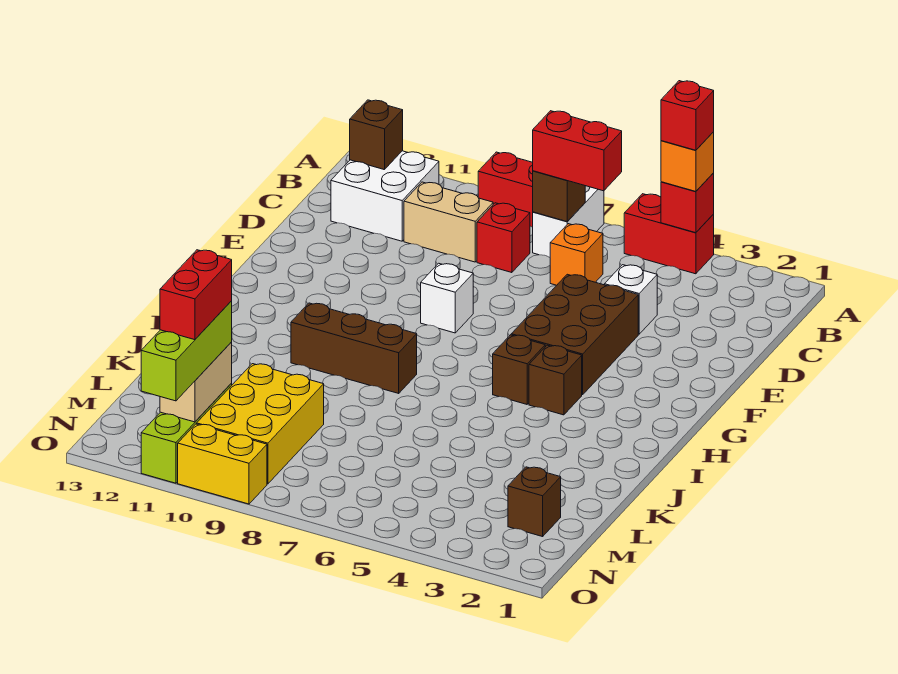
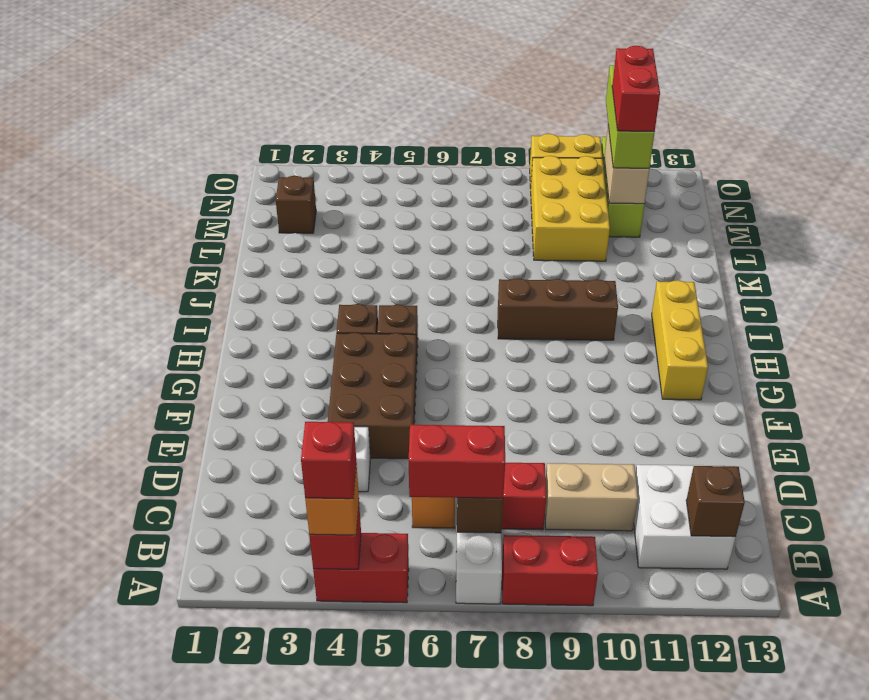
white brick F8 level 1 -> none
none -> yellow brick G12:I12 level 1

